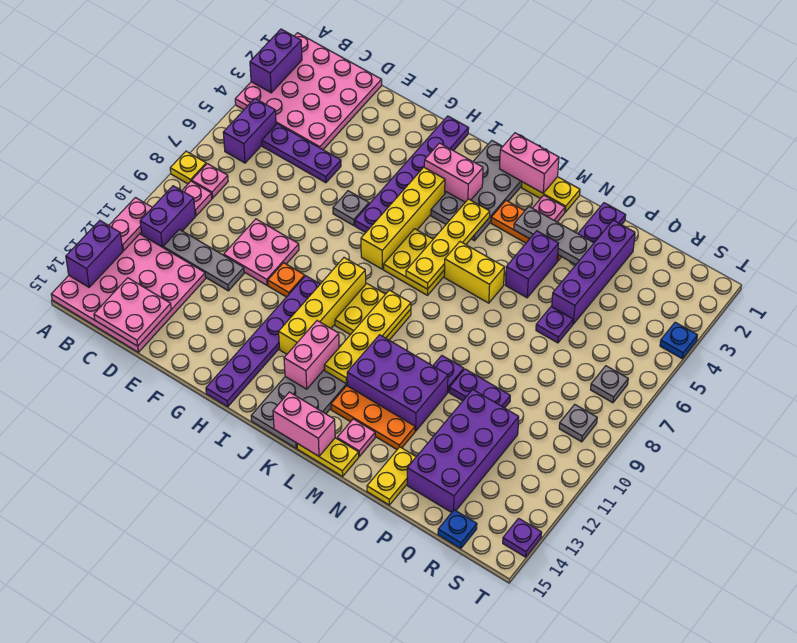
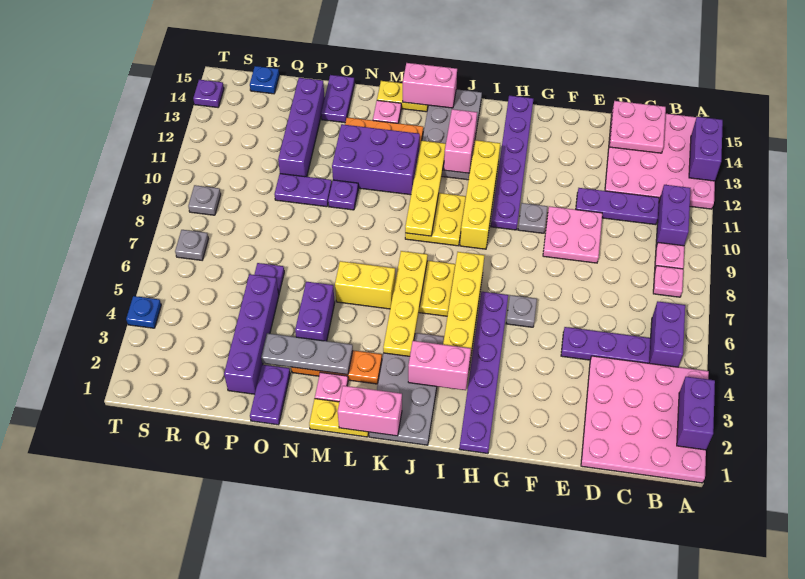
yellow plate A8 level 1 -> none
pink plate A11:A12 level 2 -> none
grey plate C11:E11 level 1 -> purple plate C11:E11 level 1
orange plate G10 level 1 -> grey plate G10 level 1
yellow plate O14:O15 level 1 -> purple plate O14:O15 level 1
purple brick P11:Q14 level 1 -> purple brick P11:P14 level 1

